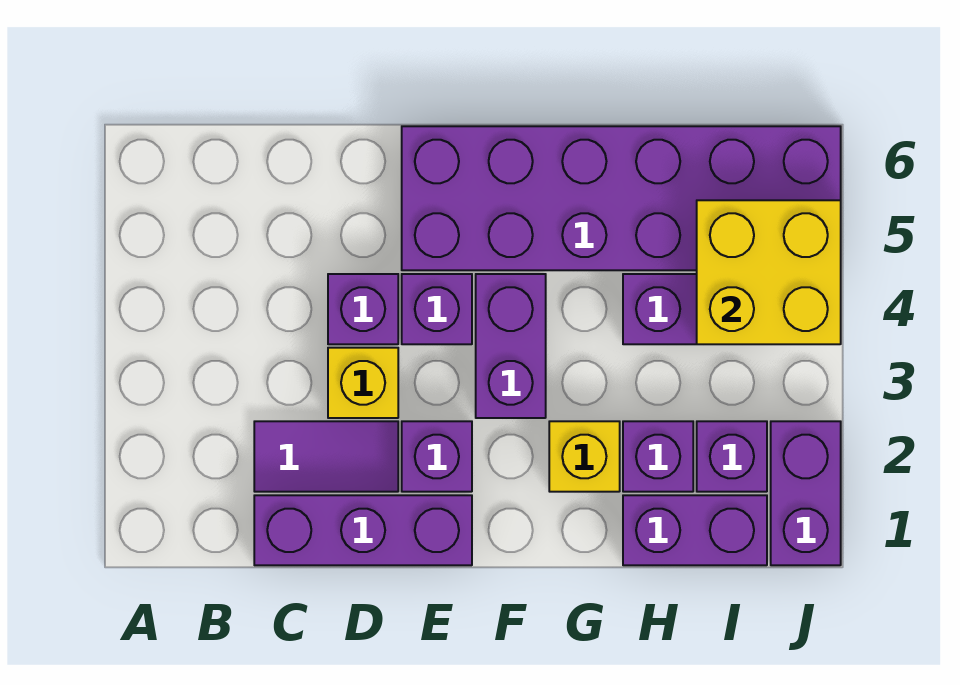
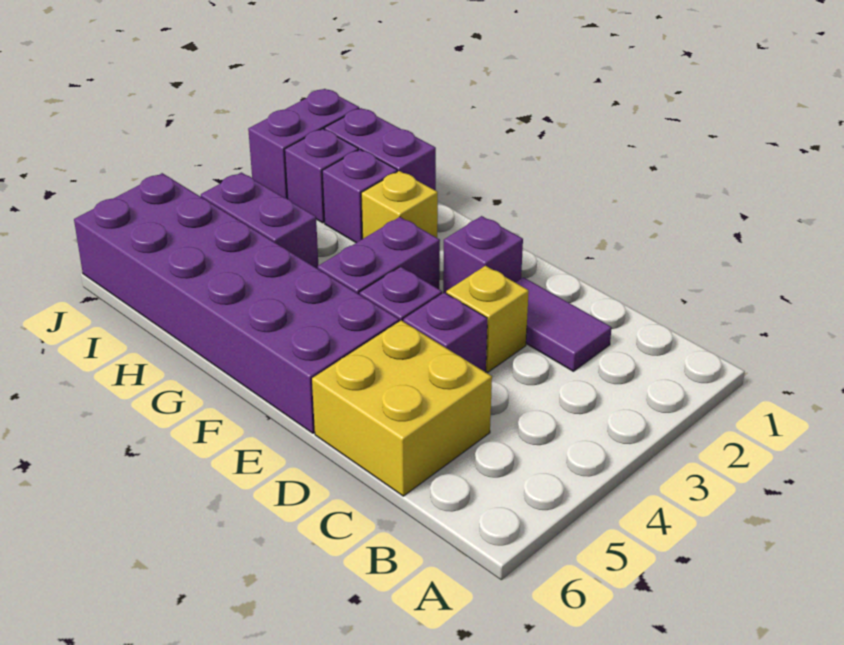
purple brick C1:E1 level 1 -> none
yellow brick I4:J5 level 2 -> yellow brick C5:D6 level 1

